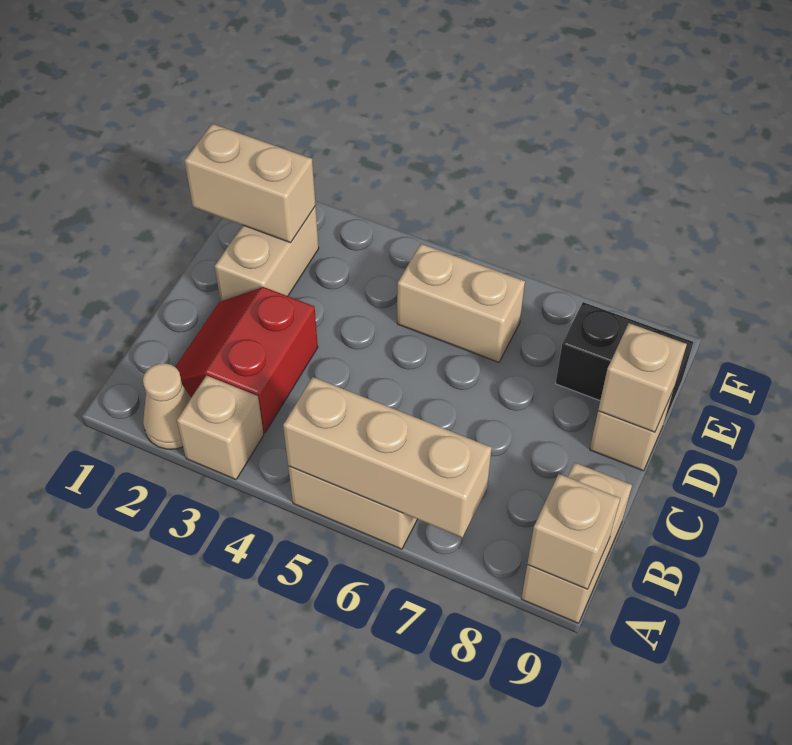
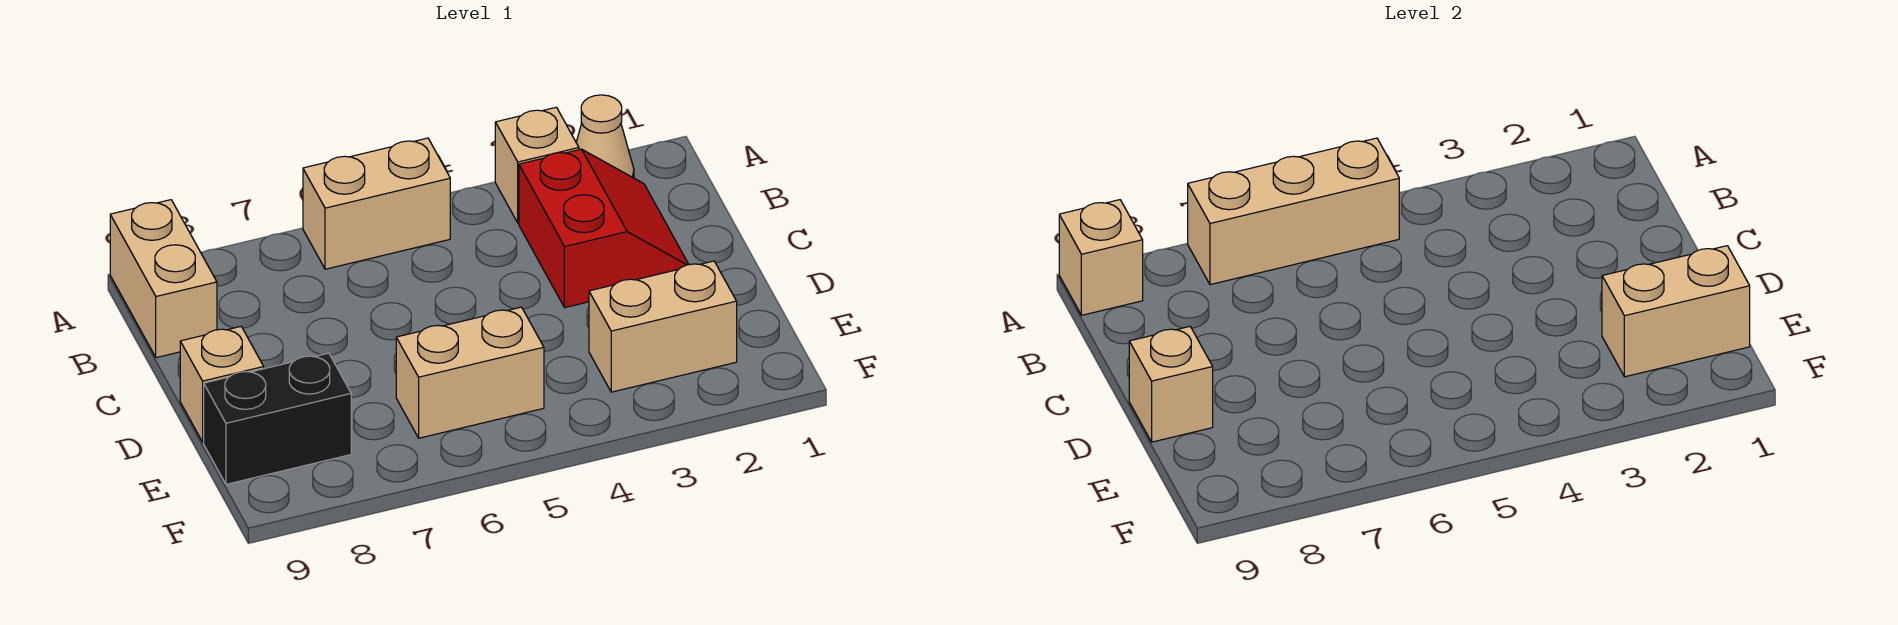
tan brick D2:E2 level 1 -> tan brick E2:E3 level 1

